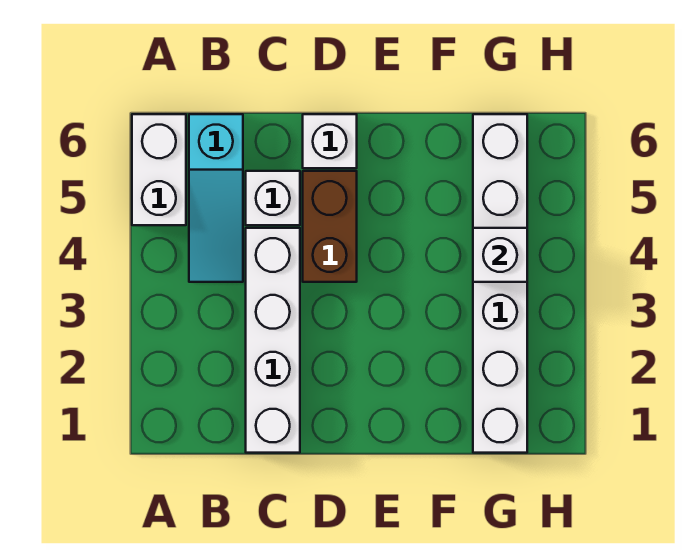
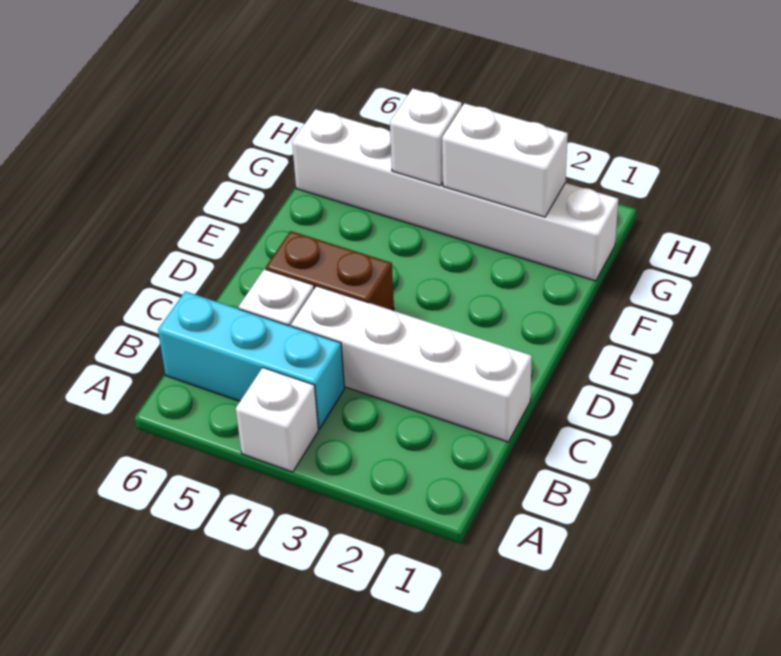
white brick A5:A6 level 1 -> white brick G2:G3 level 2
cyan slope B4:B6 level 1 top 6 -> cyan brick B4:B6 level 1
white brick D6 level 1 -> white brick A4 level 1

